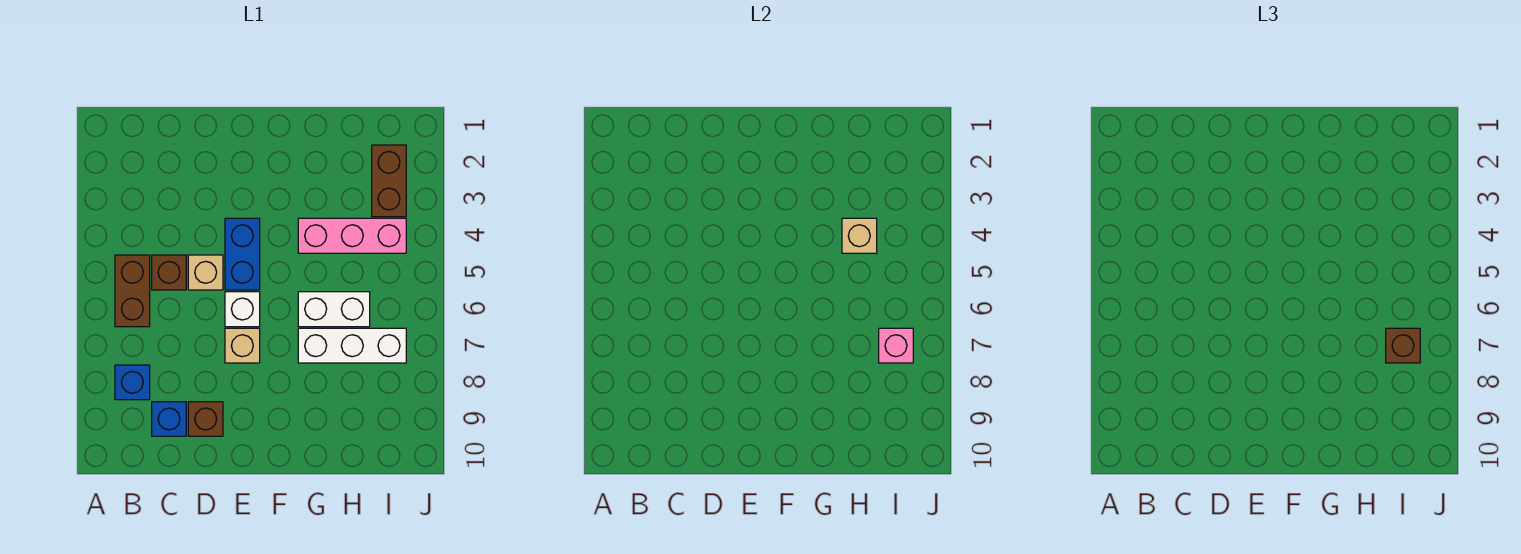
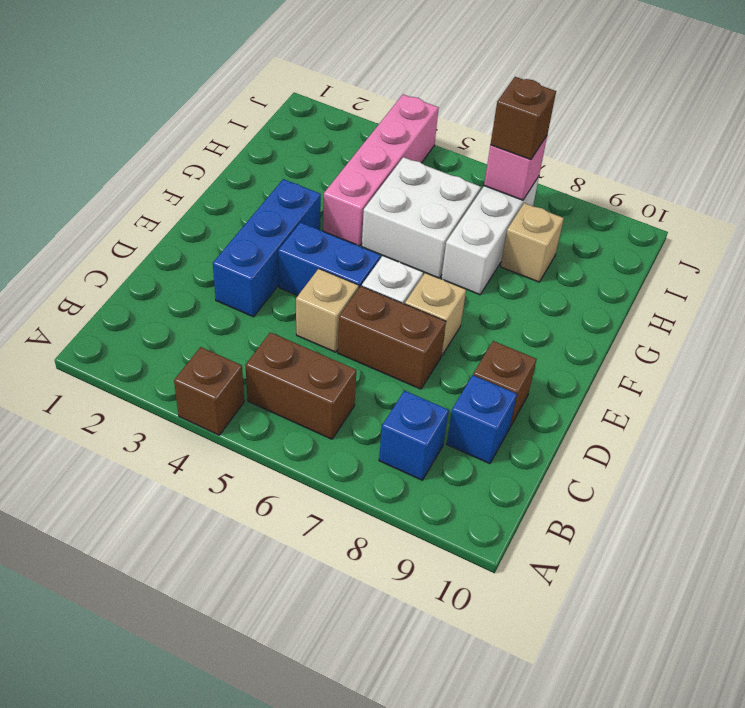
brown brick C5 level 1 -> brown brick A4 level 1
none -> blue brick D3:F3 level 1
pink brick G4:I4 level 1 -> pink brick G4:J4 level 1
white brick G6:H6 level 1 -> white brick G5:H6 level 1
tan brick H4 level 2 -> tan brick H8 level 1
brown brick I2:I3 level 1 -> brown brick D6:D7 level 1

